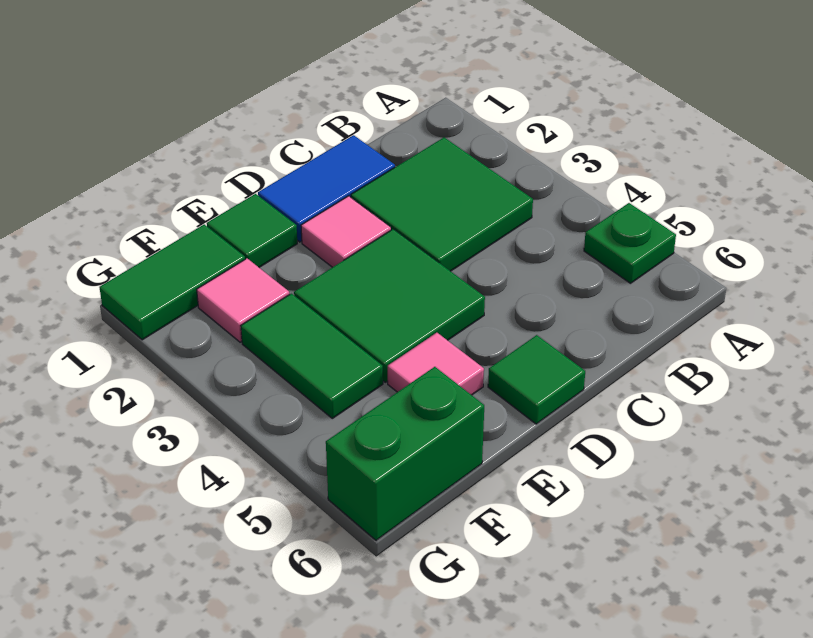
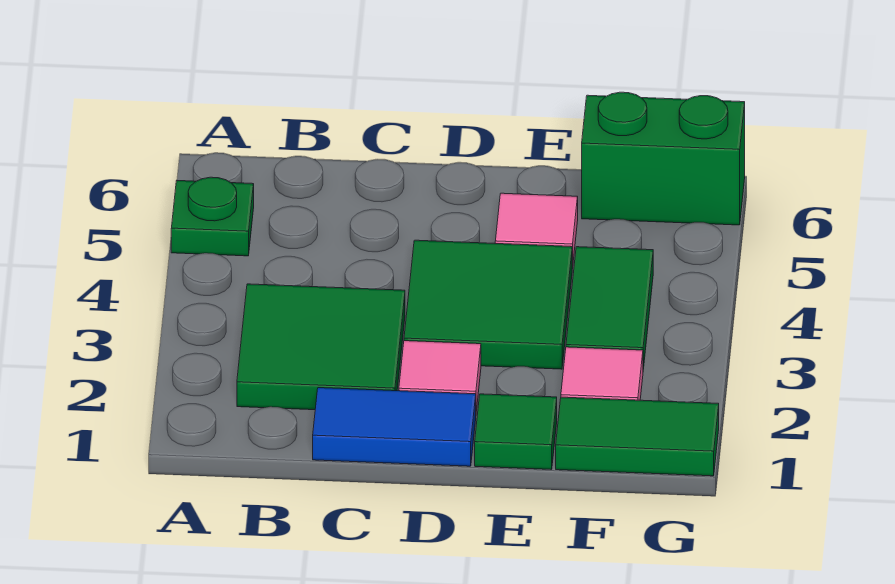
green tile D6 level 1 -> none

